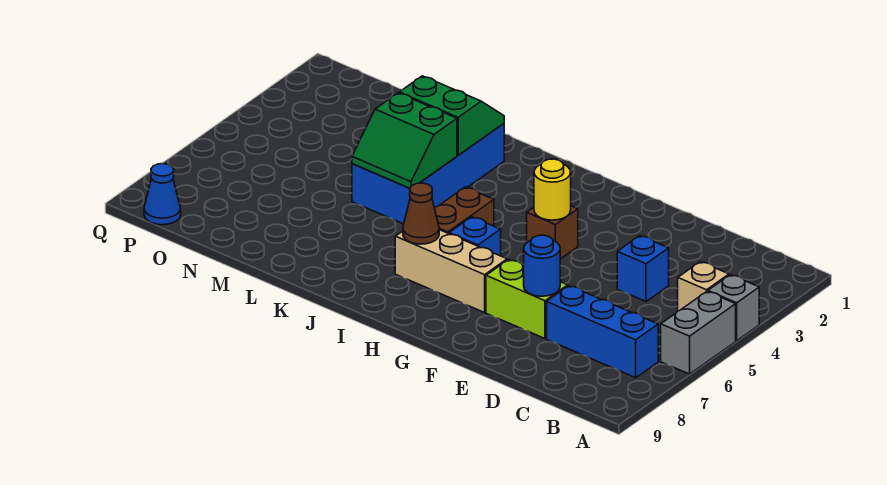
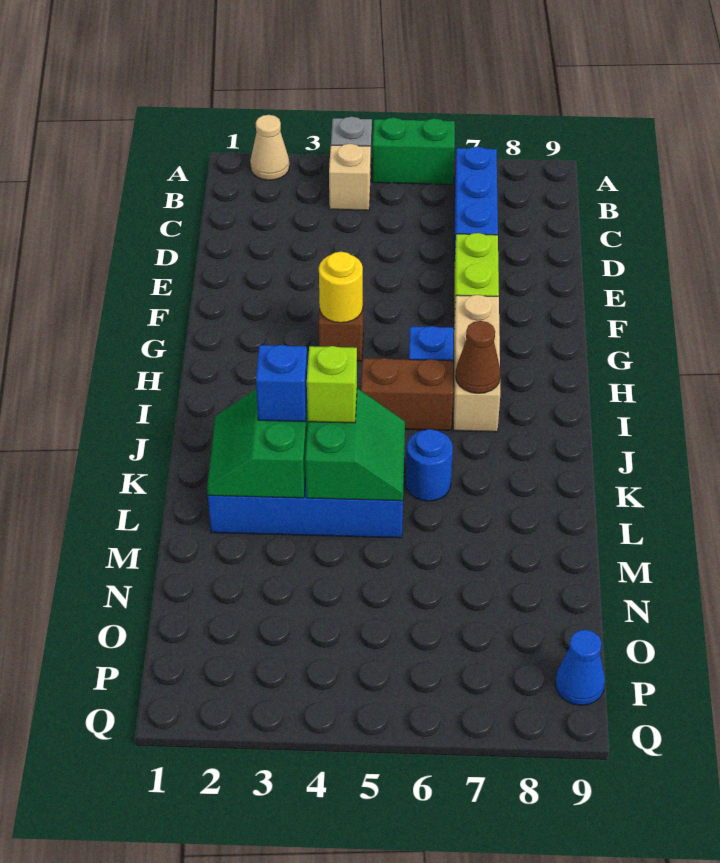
none -> tan cone A2 level 1
grey brick A5:A6 level 1 -> green brick A5:A6 level 1
blue brick D4 level 1 -> blue brick K3 level 3
blue round brick E7 level 2 -> blue round brick K6 level 1
none -> lime brick K4 level 3

